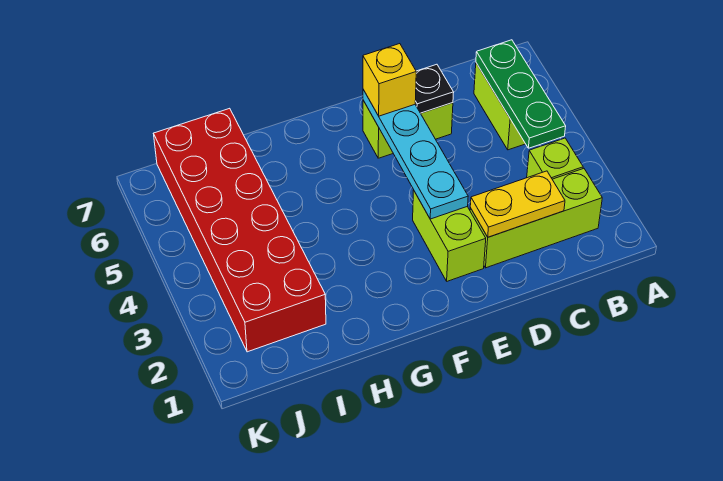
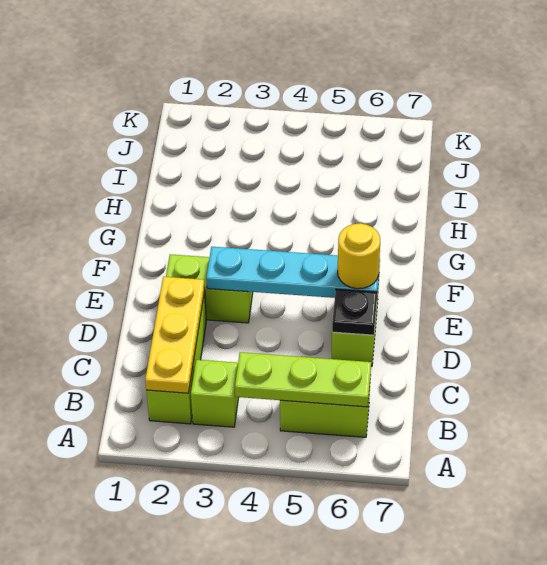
green plate B4:B6 level 2 -> lime plate B4:B6 level 2
yellow plate C2:D2 level 2 -> yellow plate B2:D2 level 2
yellow brick E6 level 3 -> yellow round brick E6 level 3
red brick I2:J7 level 1 -> none

